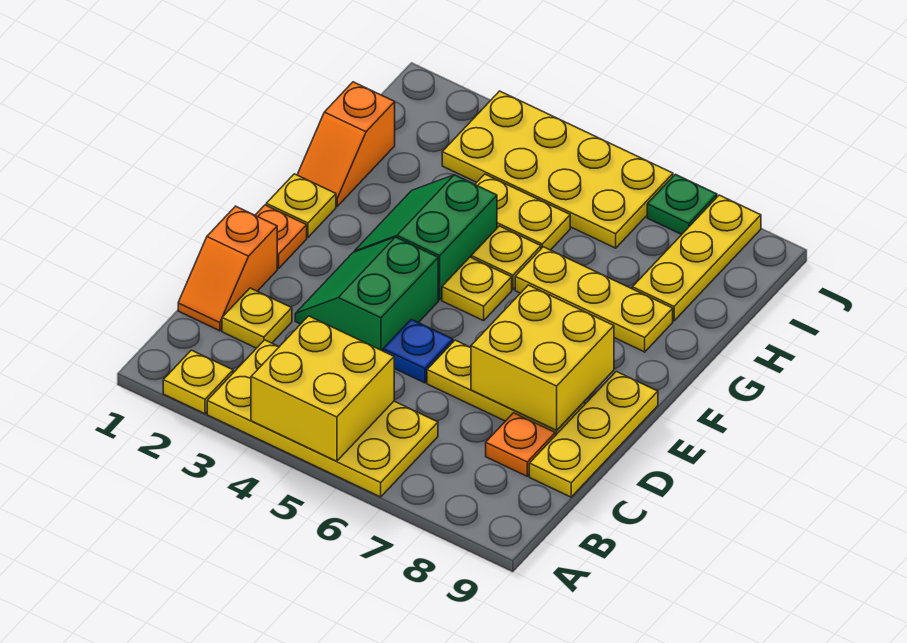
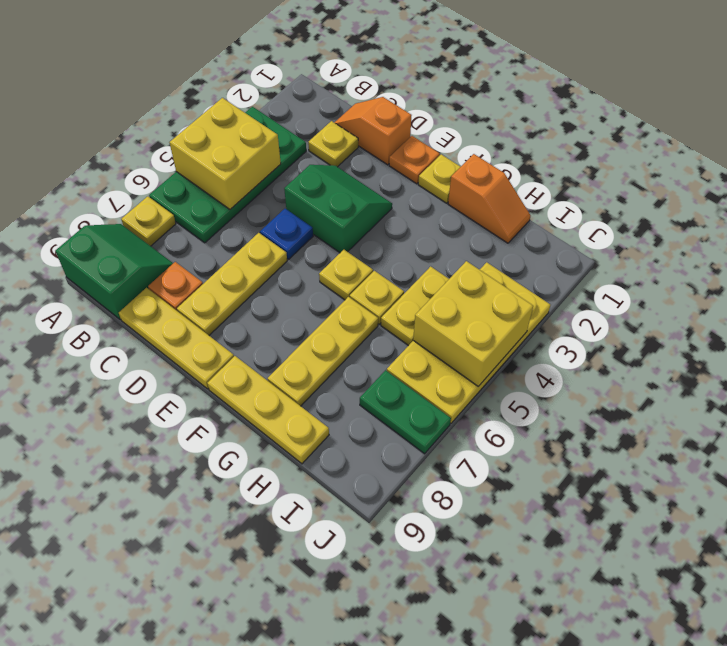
yellow plate A2 level 1 -> yellow plate A7 level 1
yellow plate A3:B6 level 1 -> green plate A3:B6 level 1
yellow brick D7:E8 level 2 -> yellow brick I4:J5 level 2
green slope F3:G4 level 1 top 4 -> green slope A8:B9 level 1 top 9
orange slope G1:H1 level 1 top H -> orange slope G1:H1 level 1 top G
yellow plate H8:J8 level 1 -> yellow plate F9:H9 level 1
green plate J7 level 1 -> green plate I7:J7 level 1

